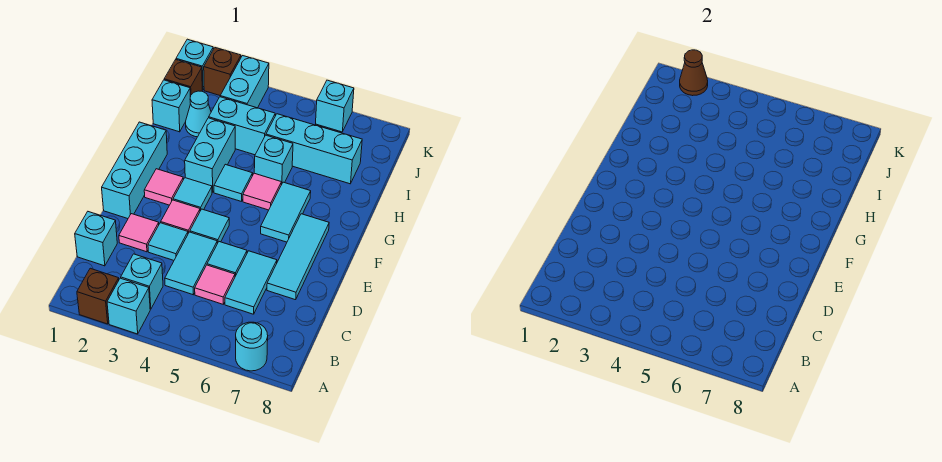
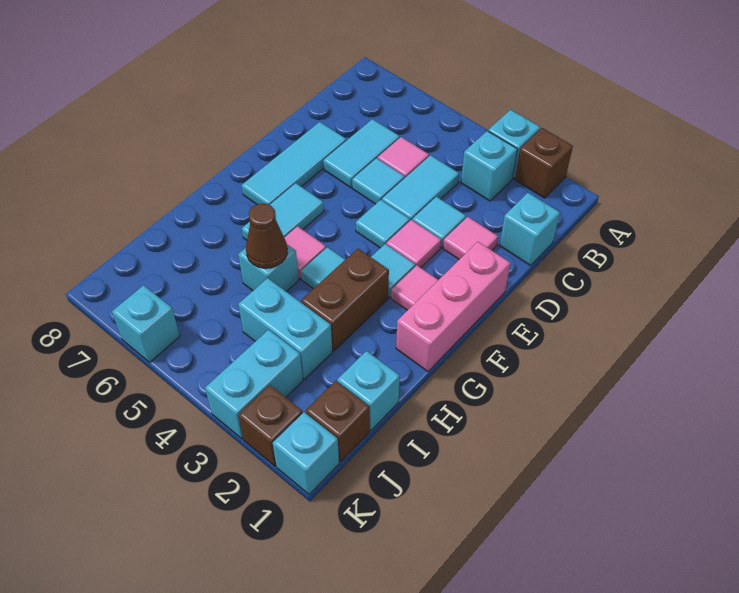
cyan round brick A7 level 1 -> none
cyan brick E1:G1 level 1 -> pink brick E1:G1 level 1
cyan brick G3:H3 level 1 -> brown brick G3:H3 level 1
cyan cone I2 level 1 -> none
cyan brick I5:I7 level 1 -> none
brown cone K2 level 2 -> brown cone H5 level 2

